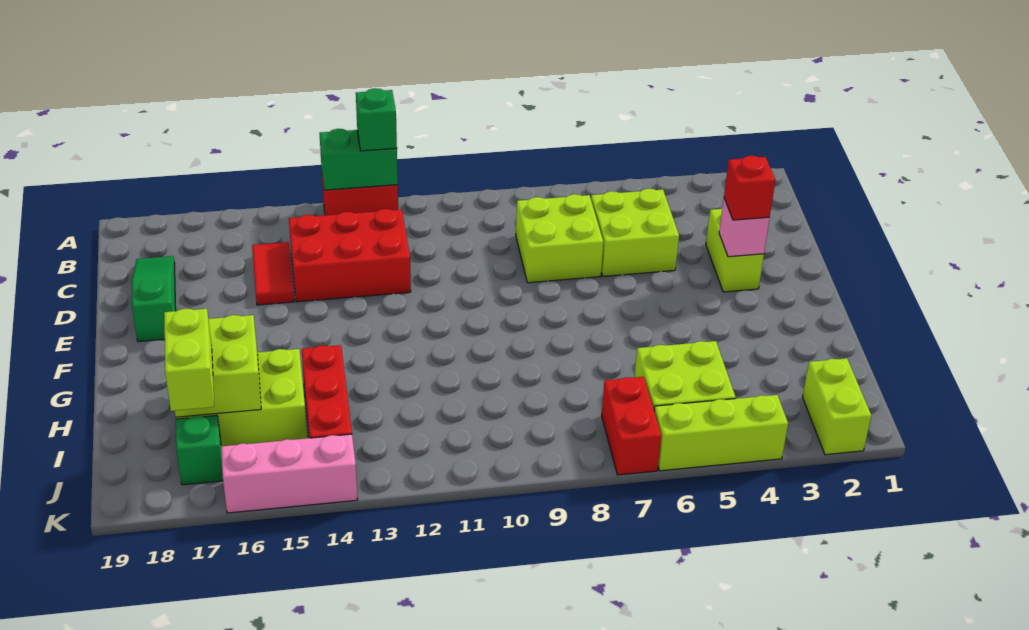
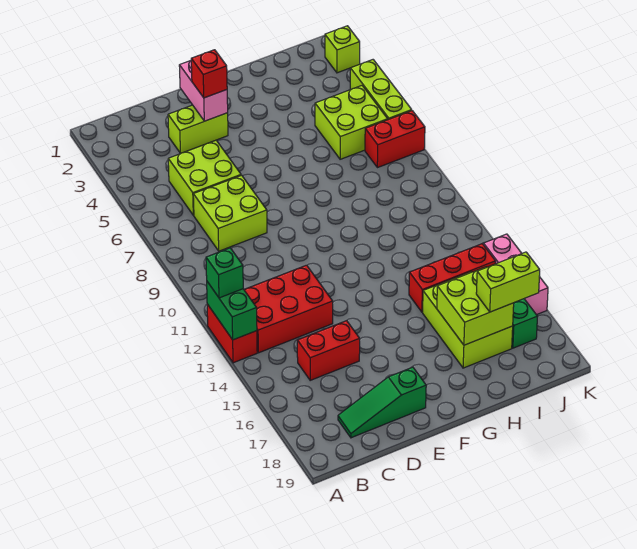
red brick C12:D14 level 1 -> red brick B12:D13 level 1
red tile C15:D15 level 1 -> red brick C15:D15 level 1
pink brick E3 level 2 -> pink brick E2:E3 level 2
lime brick J2:K2 level 1 -> lime brick K2 level 1

